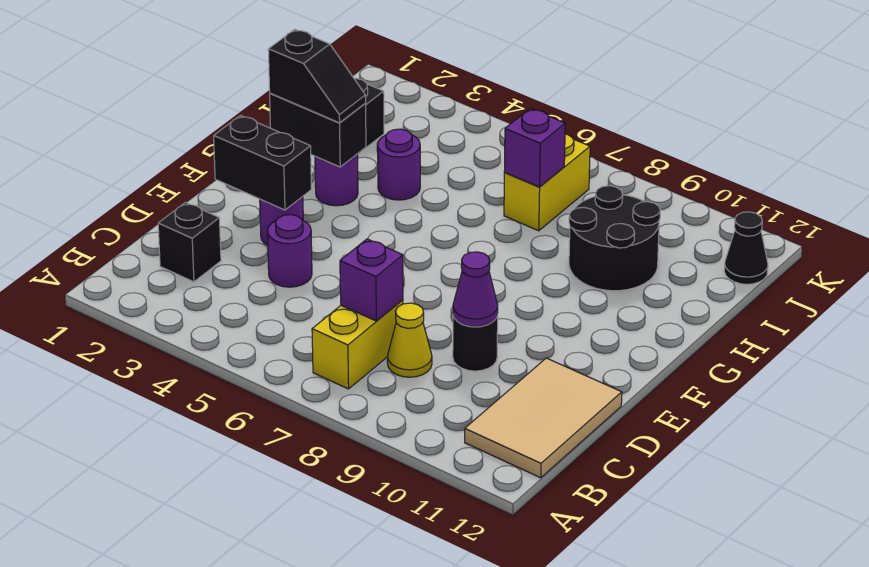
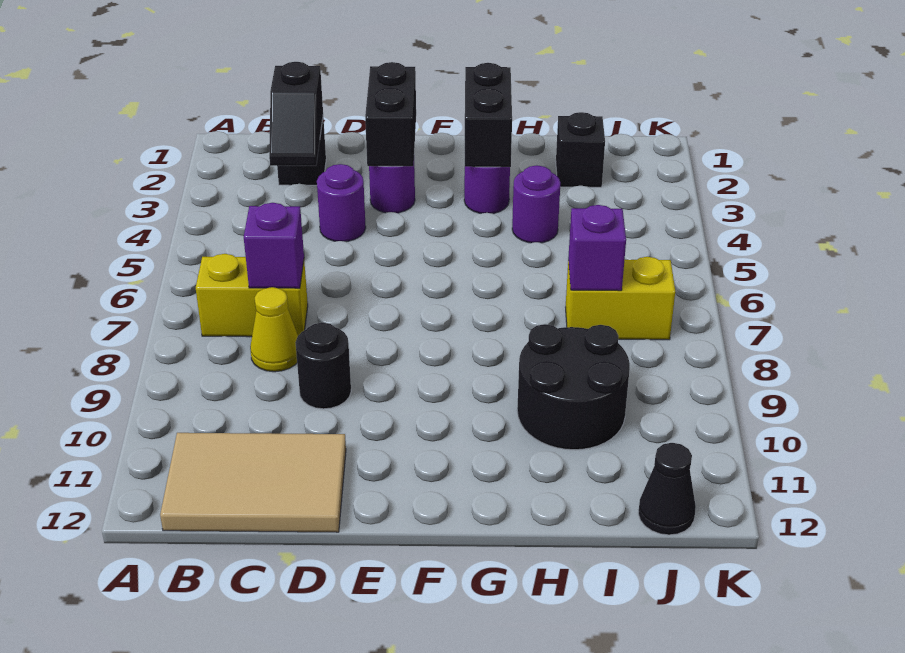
purple cone D9 level 2 -> none
black slope G2:G3 level 3 top 2 -> black slope C2:C3 level 2 top 2

